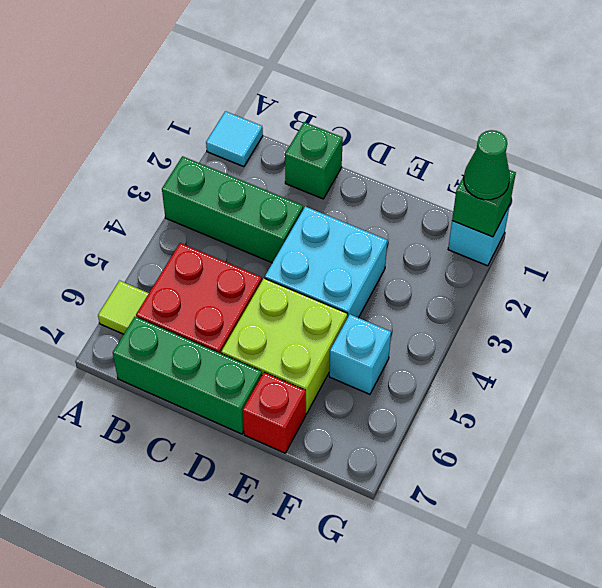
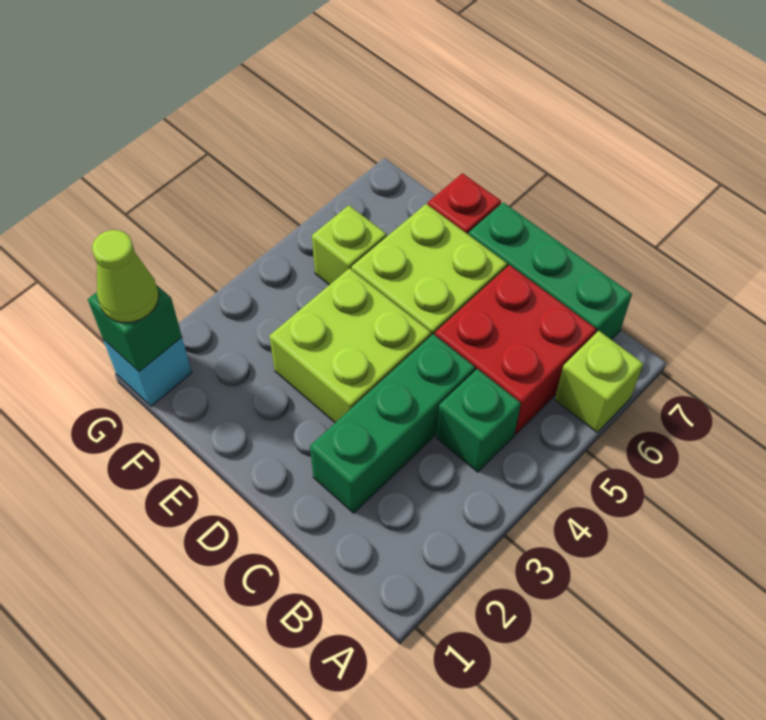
cyan tile A1 level 1 -> none
green brick A3:C3 level 1 -> green brick C2:C4 level 1
lime tile A6 level 1 -> lime brick A6 level 1
green brick C1 level 1 -> green brick B4 level 1
cyan brick D3:E4 level 1 -> lime brick D3:E4 level 1
cyan brick F5 level 1 -> lime brick F5 level 1
green cone G1 level 3 -> lime cone G1 level 3

